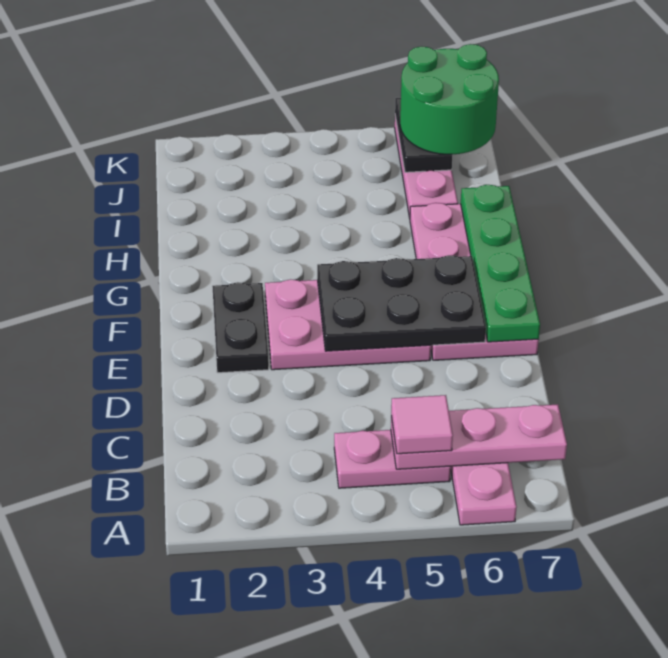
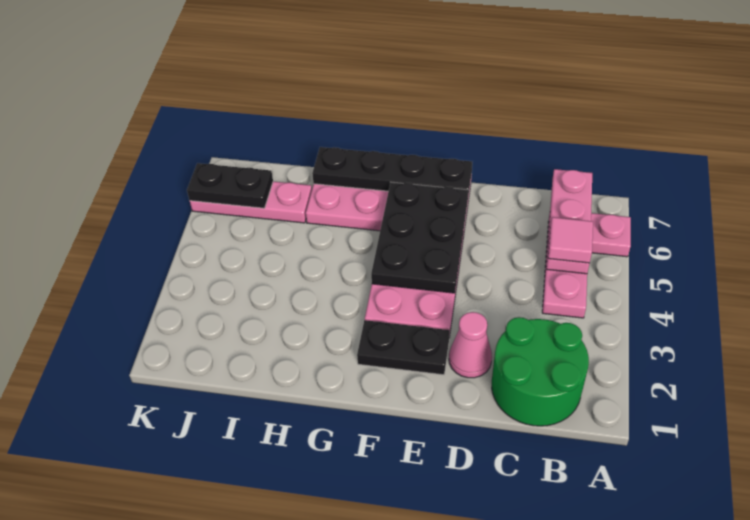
none -> pink cone D2 level 1
green plate E7:H7 level 2 -> black plate E7:H7 level 2
green round brick J6:K7 level 3 -> green round brick B1:C2 level 1

